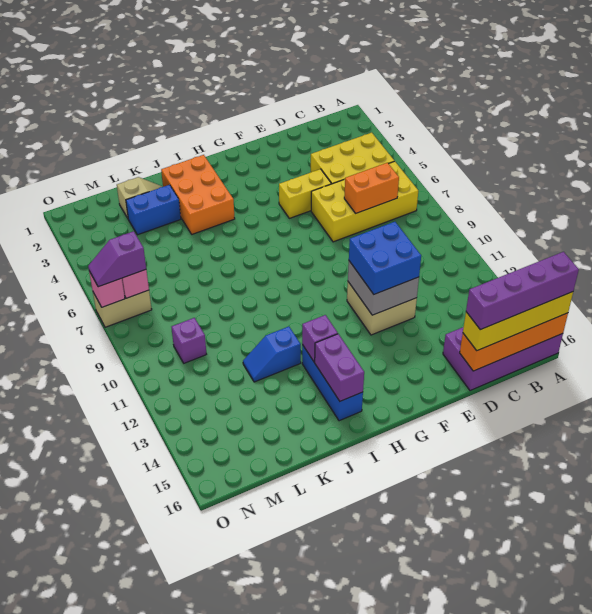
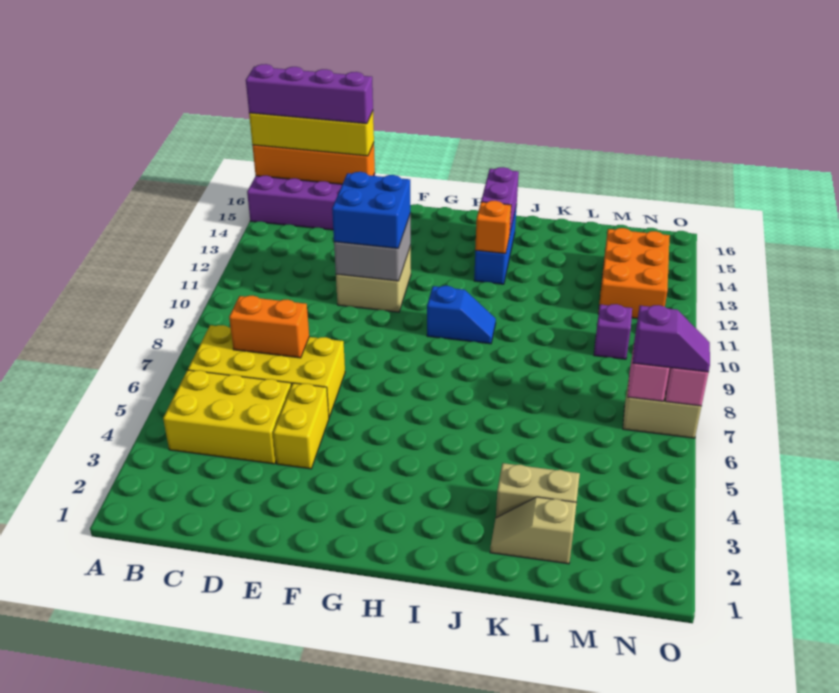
yellow brick E5:F5 level 1 -> yellow brick E4:E5 level 1
orange brick I2:J4 level 1 -> orange brick M12:N14 level 1
purple brick I13 level 2 -> orange brick I13 level 2
blue slope J12:K12 level 1 top J -> blue slope H10:I10 level 1 top H
blue brick K3:L3 level 1 -> tan brick K3:L3 level 1

